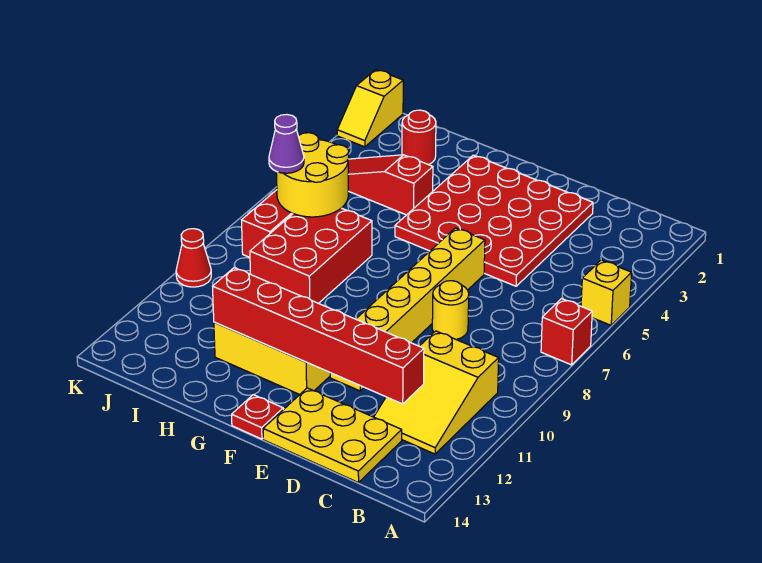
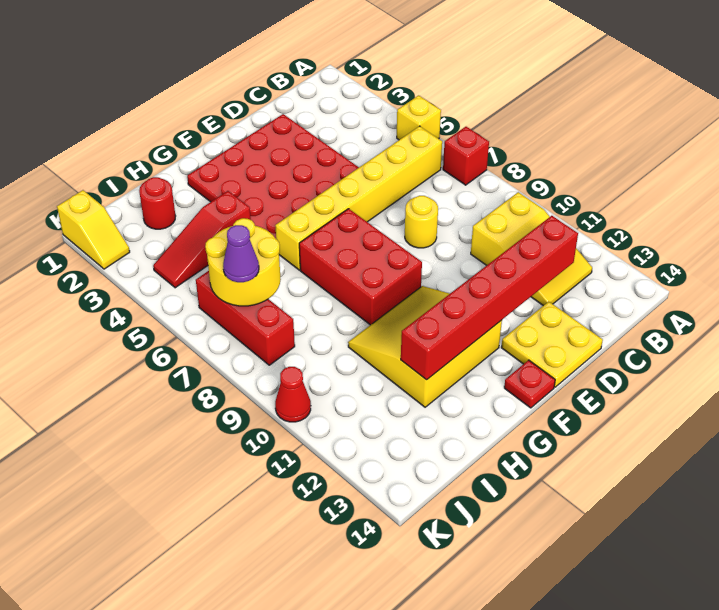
yellow plate C13:E14 level 1 -> yellow plate D13:E14 level 1
yellow brick E6:E11 level 1 -> yellow brick B6:G6 level 1
red brick H7:I9 level 1 -> red brick F7:G9 level 1

